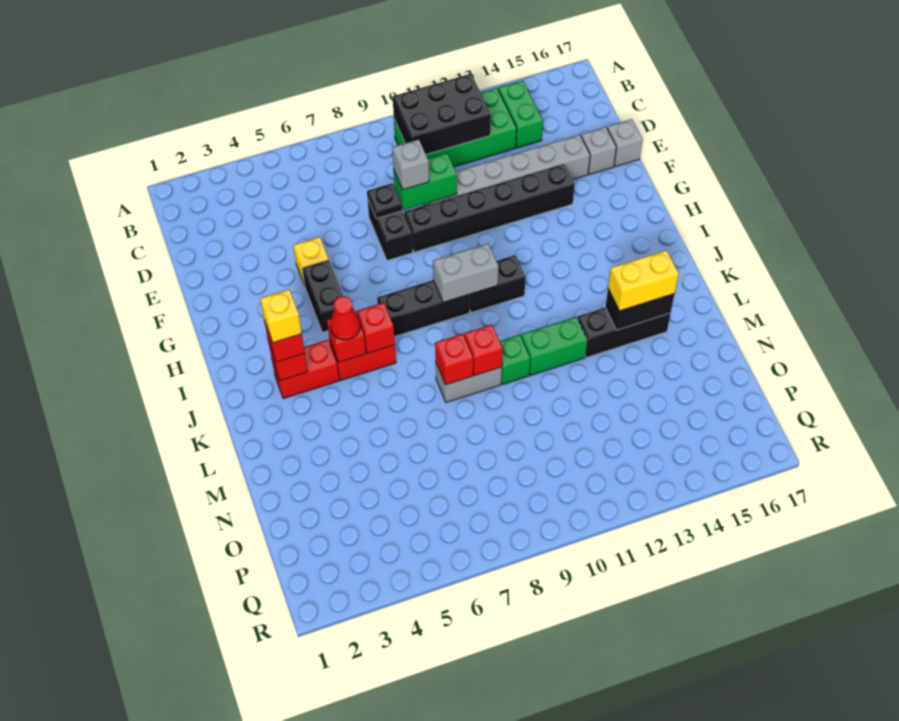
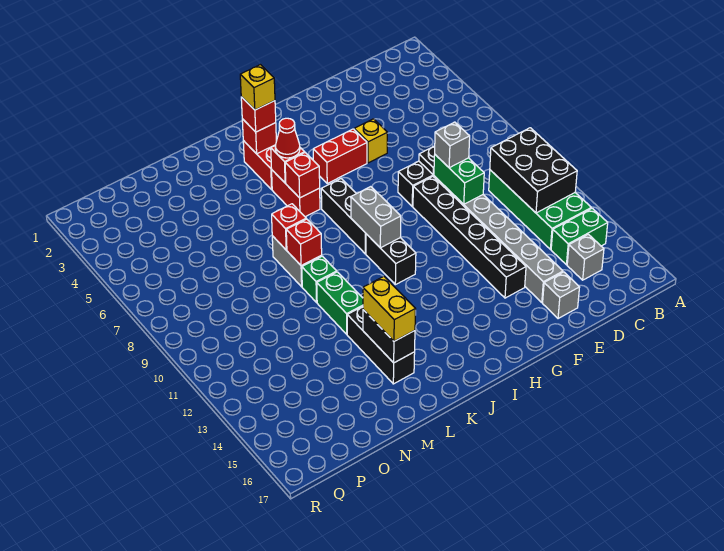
grey brick E17 level 1 -> grey brick C15 level 1
black brick G5:H5 level 1 -> red brick G5:H5 level 1

